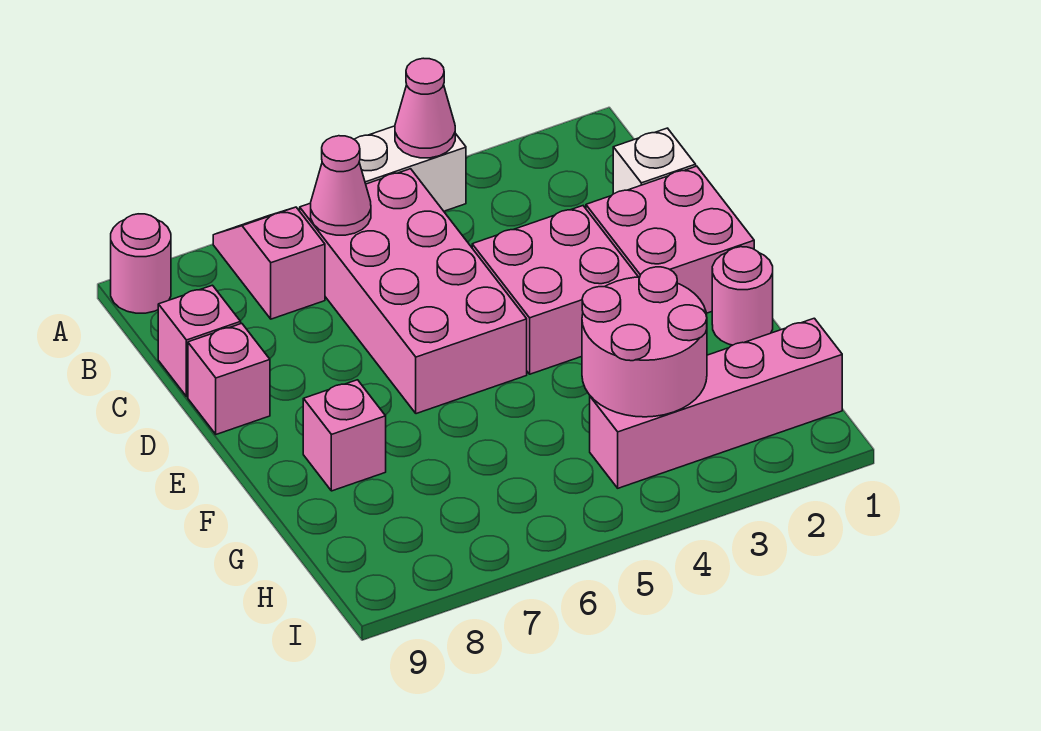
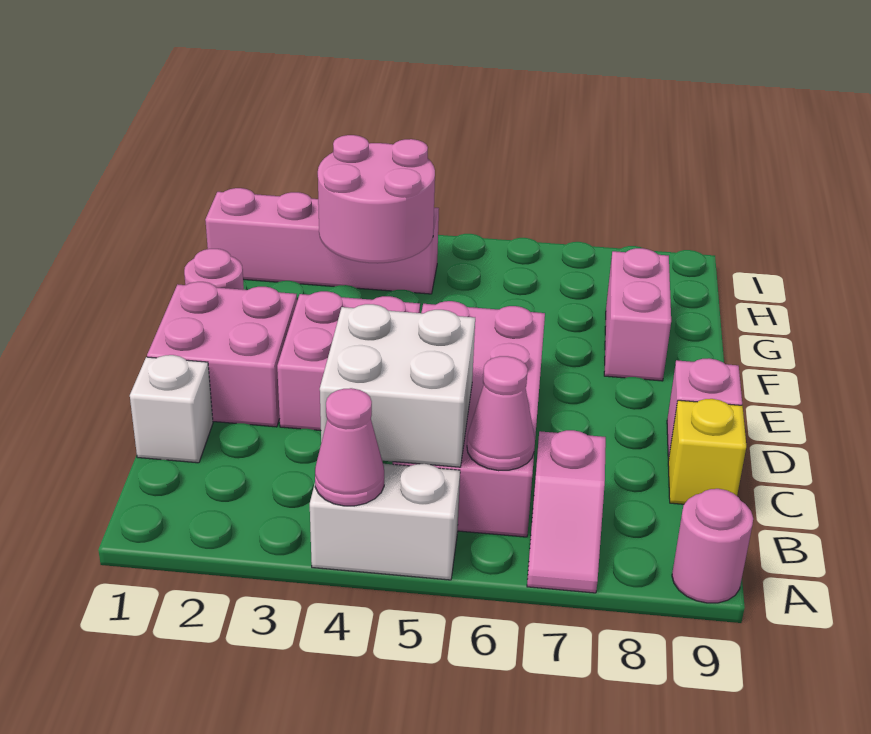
none -> white brick B4:C5 level 2
pink brick C9 level 1 -> yellow brick C9 level 1
pink brick F8 level 1 -> pink brick F8:G8 level 1

